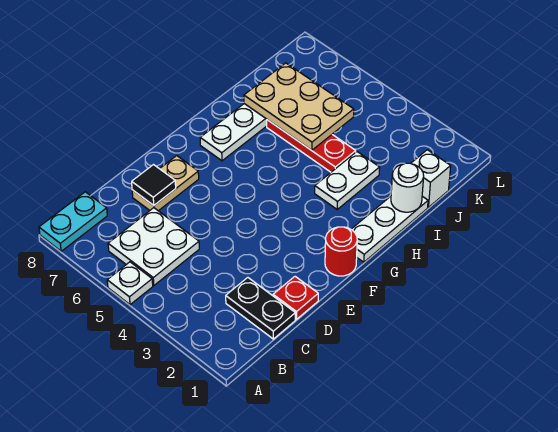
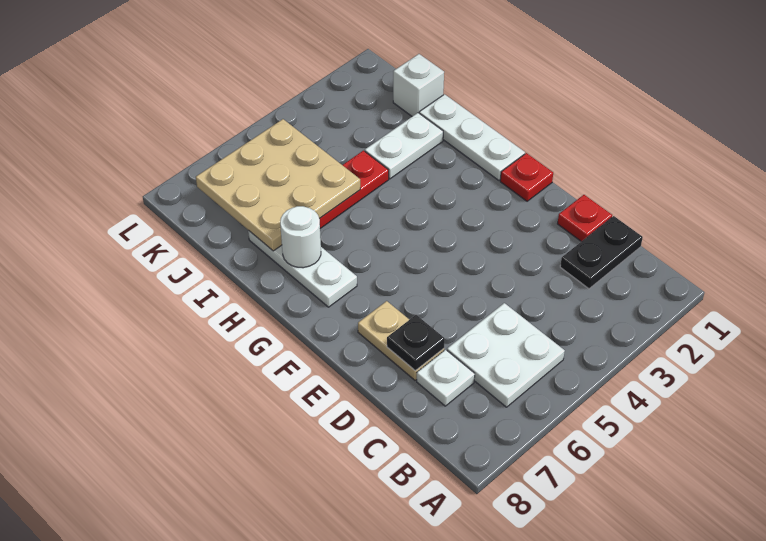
white plate A5 level 1 -> white plate C7 level 1
cyan plate A8:B8 level 1 -> none
black tile D7 level 2 -> black plate D7 level 2
red round brick F1 level 1 -> red plate F1 level 1
white plate H3:I3 level 1 -> white plate I2:I3 level 1
white round brick I1 level 2 -> white round brick H7 level 2
tan plate I5:J7 level 2 -> tan plate I5:K7 level 2

